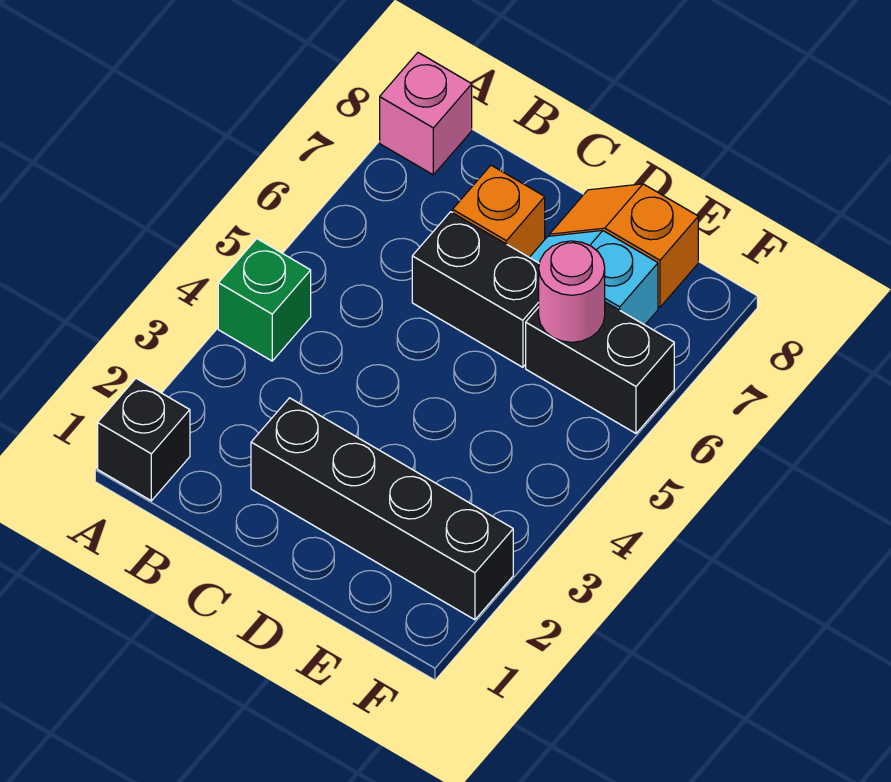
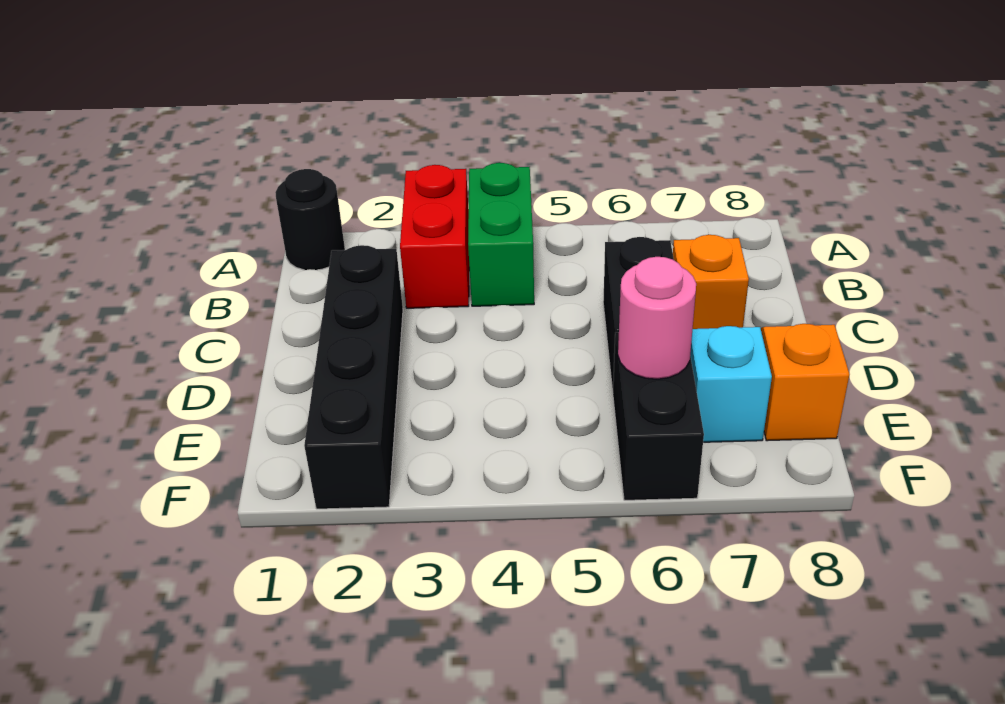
black brick A1 level 1 -> black round brick A1 level 1
none -> red brick A3:B3 level 1
green brick A4 level 1 -> green brick A4:B4 level 1
pink brick A8 level 1 -> none

